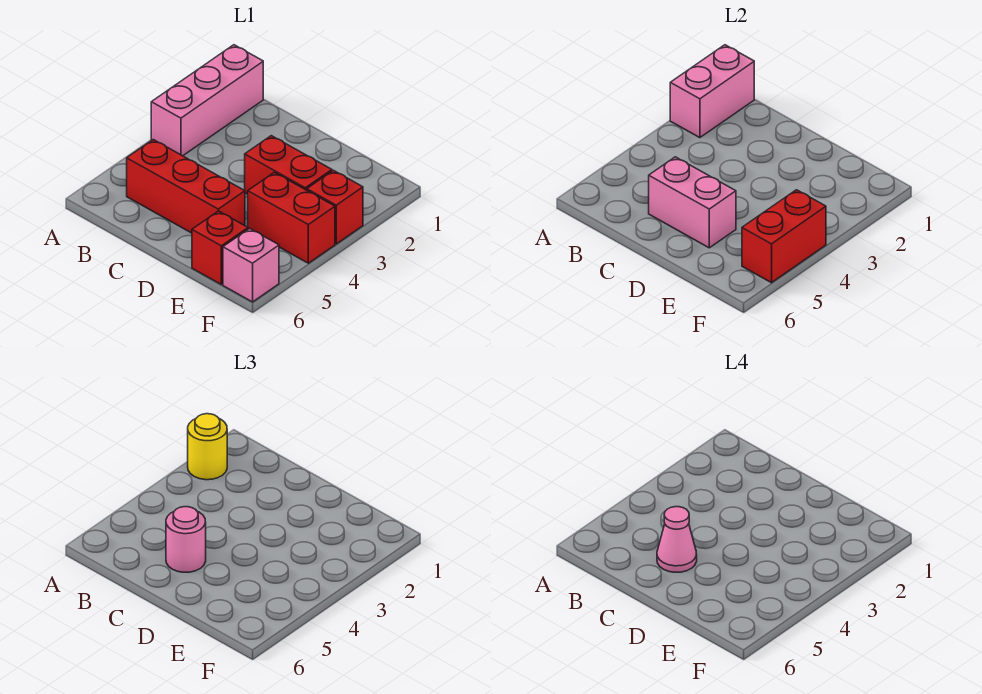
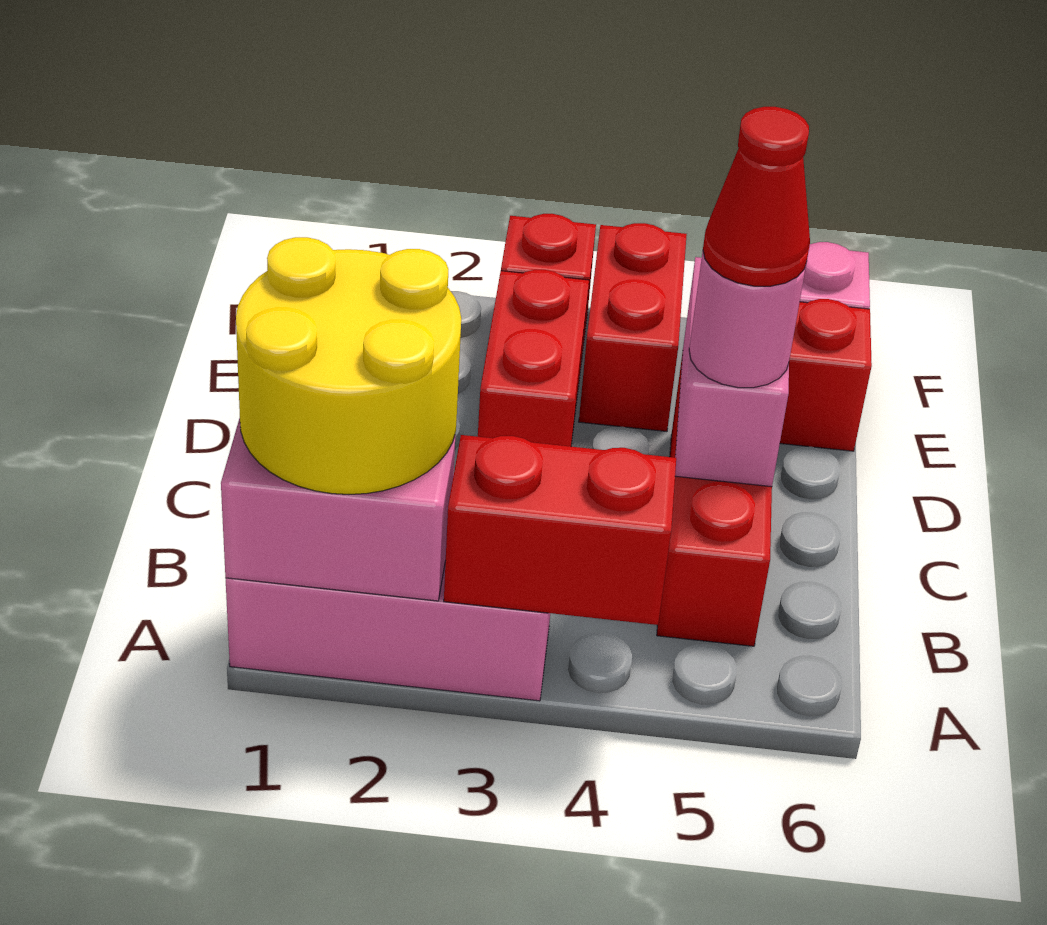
yellow round brick A2 level 3 -> yellow round brick A1:B2 level 3
pink cone C5 level 4 -> red cone C5 level 4
red brick F4:F5 level 2 -> red brick A3:A4 level 2

